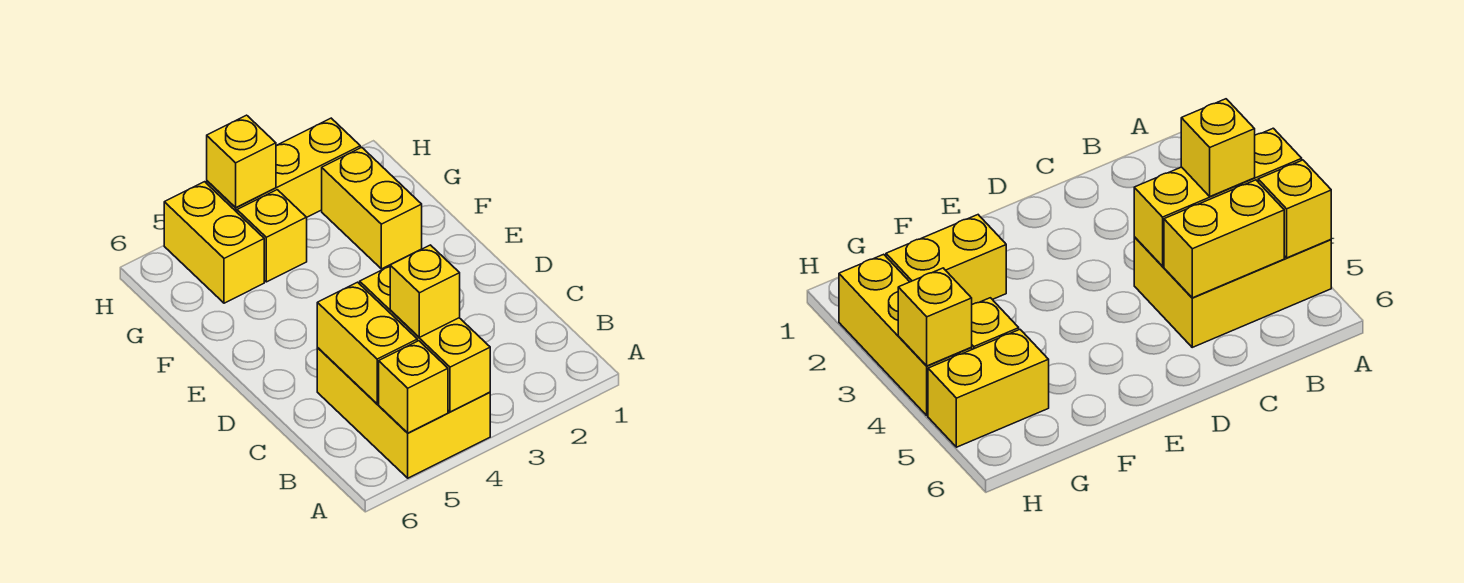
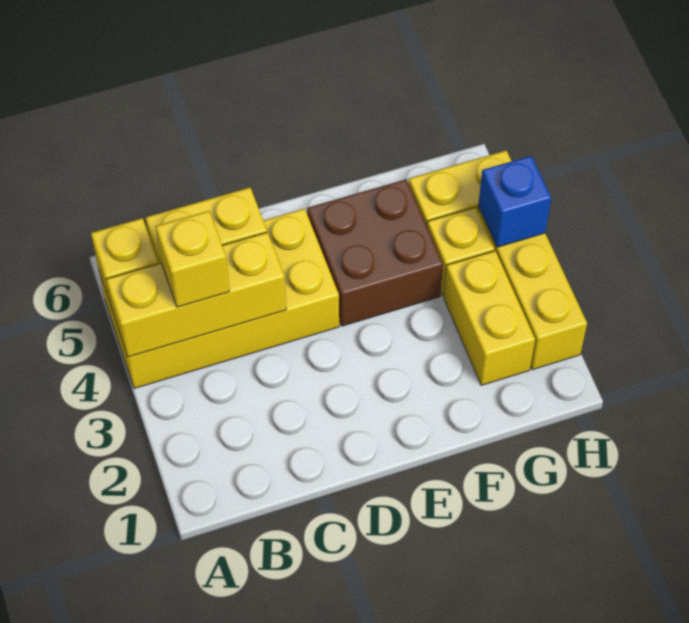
yellow brick A4:C5 level 1 -> yellow brick A4:D5 level 1
none -> brown brick E4:F5 level 1
yellow brick F2:G2 level 1 -> yellow brick G2:G3 level 1
yellow brick H4 level 2 -> blue brick H4 level 2

